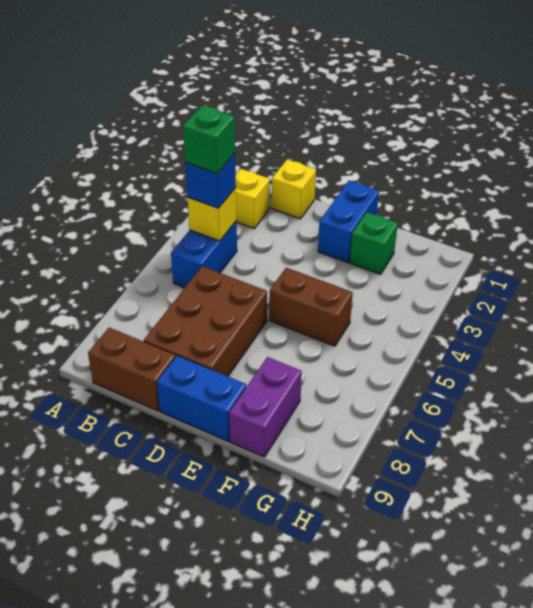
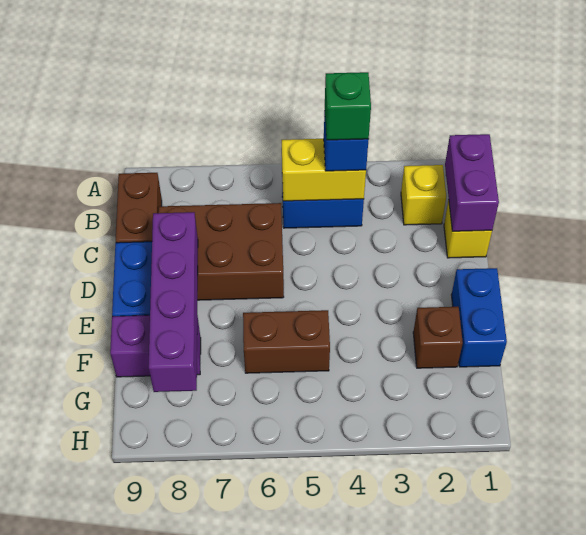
none -> purple brick B1:C1 level 2
yellow brick B4 level 2 -> yellow brick B4:B5 level 2
none -> purple brick D8:G8 level 2
blue brick E1:E2 level 1 -> blue brick E1:F1 level 1
brown brick E5:F5 level 1 -> brown brick F5:F6 level 1
green brick F2 level 1 -> brown brick F2 level 1

